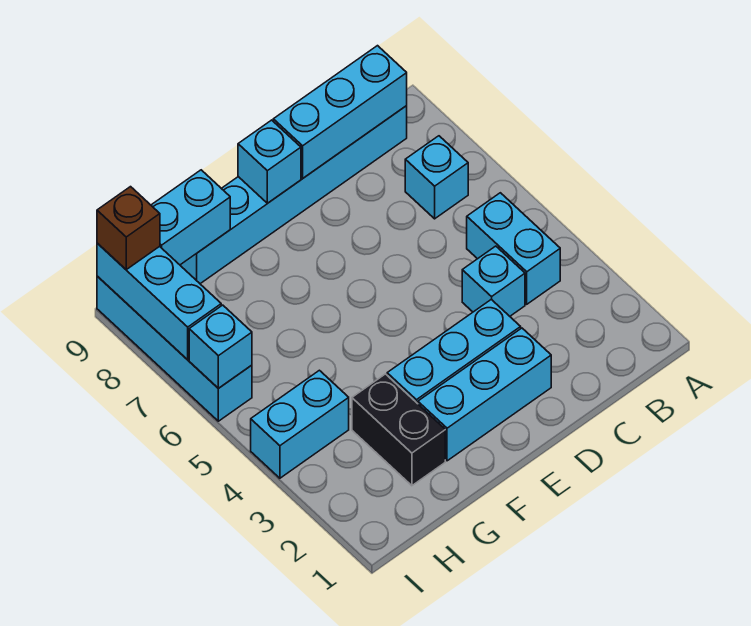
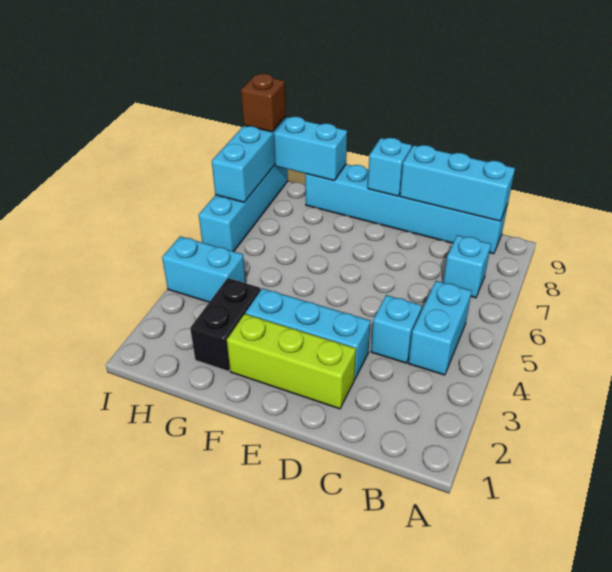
cyan brick D2:F2 level 1 -> lime brick D2:F2 level 1
cyan brick I6 level 2 -> none

